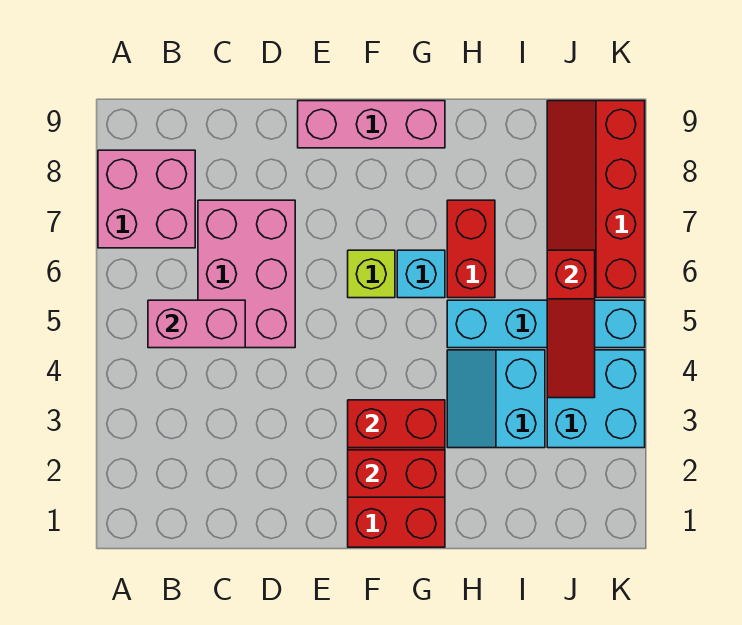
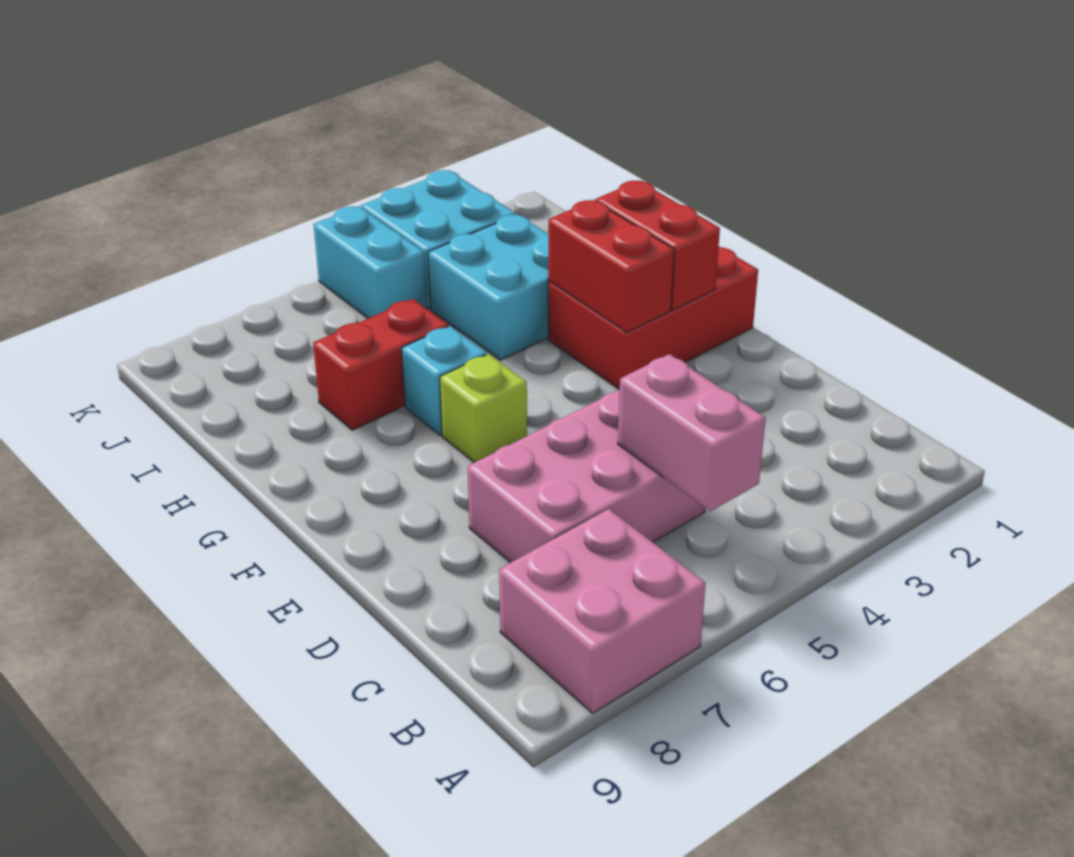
pink brick E9:G9 level 1 -> none
cyan slope H3:I4 level 1 top I -> cyan brick H3:I4 level 1
cyan brick H5:K5 level 1 -> cyan brick J5:K5 level 1
red slope J4:J6 level 2 top 6 -> none
red slope J6:K9 level 1 top K -> none

